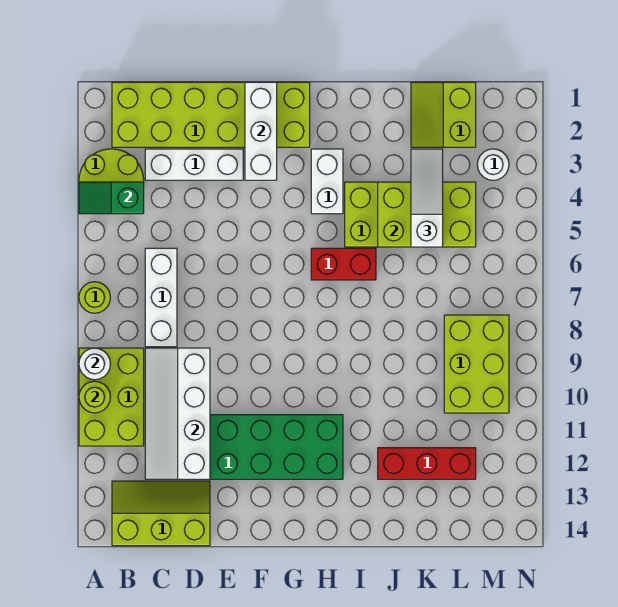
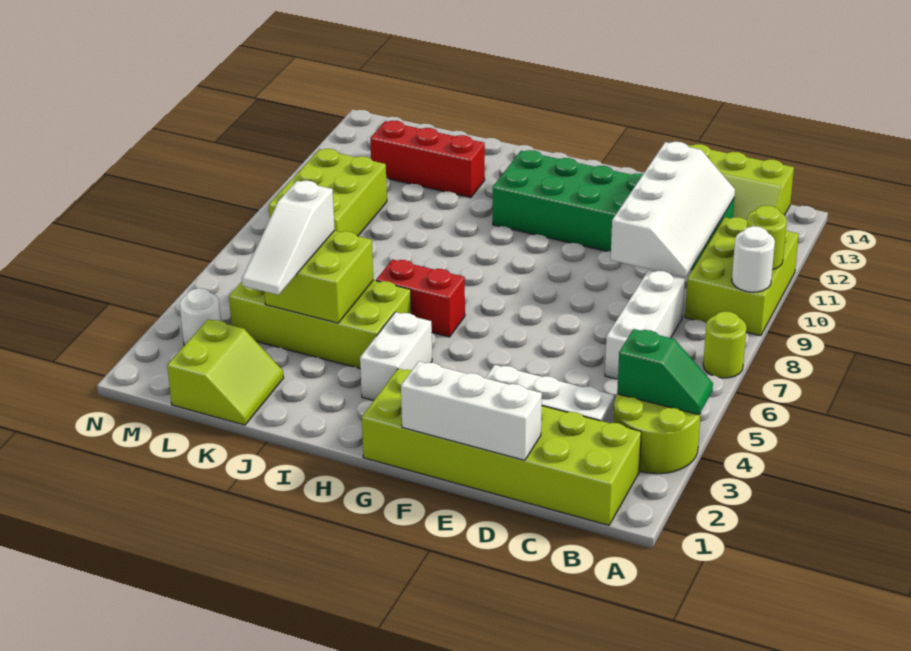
white brick F1:F3 level 2 -> white brick D1:F1 level 2

